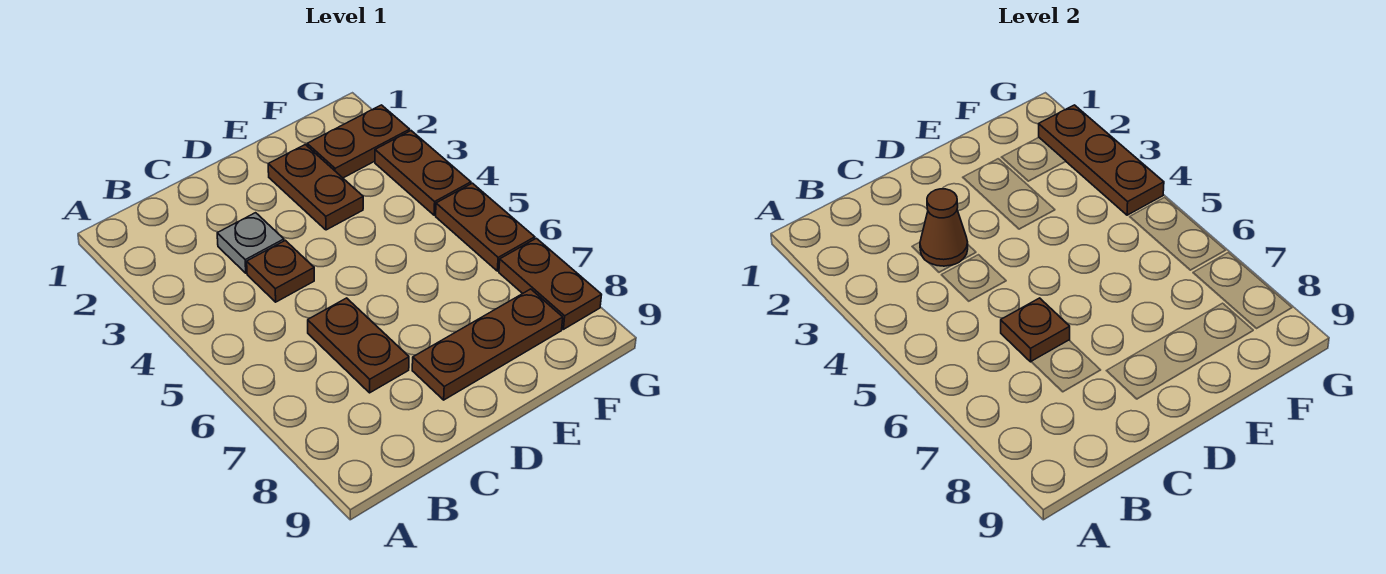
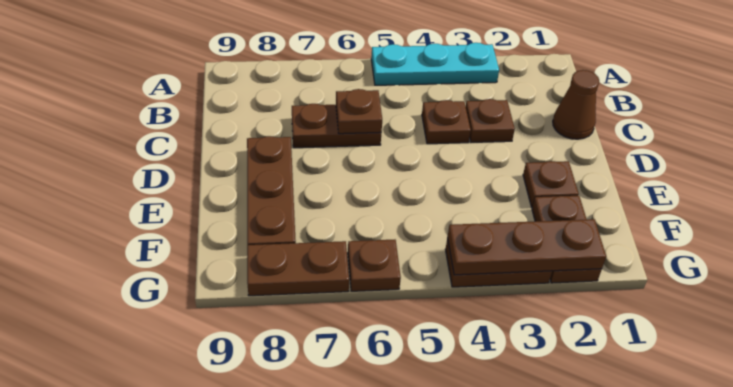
none -> cyan plate A3:A5 level 1
grey plate C3 level 1 -> brown plate C3 level 1
brown cone C3 level 2 -> brown cone C1 level 1
brown plate E2:E3 level 1 -> brown plate E2 level 1
brown plate G5:G6 level 1 -> brown plate G6 level 1

